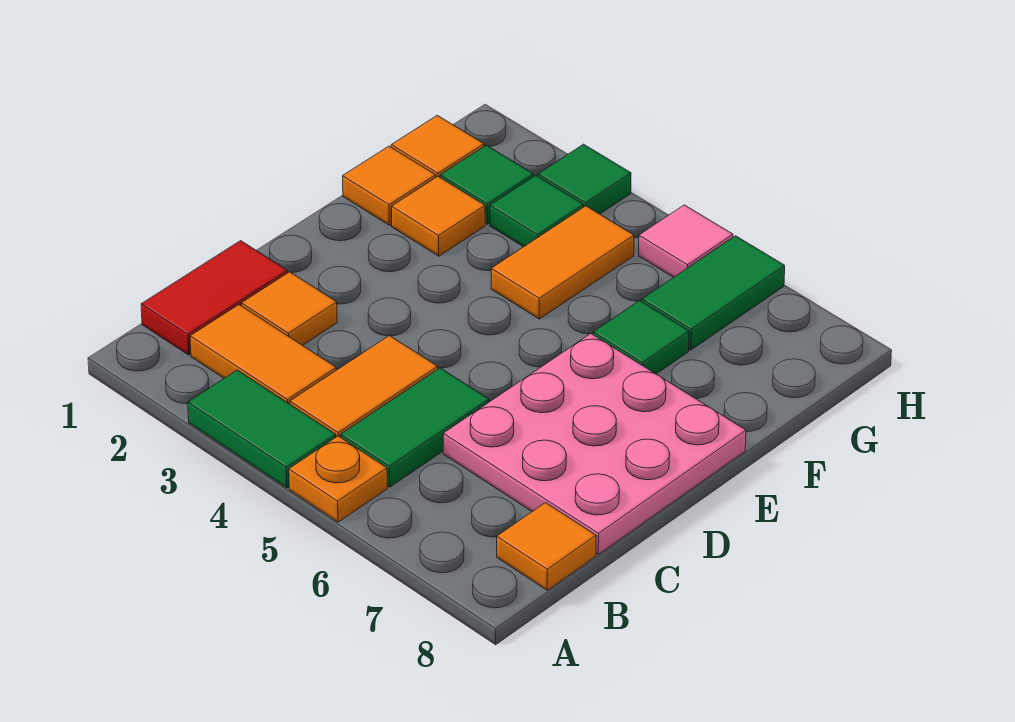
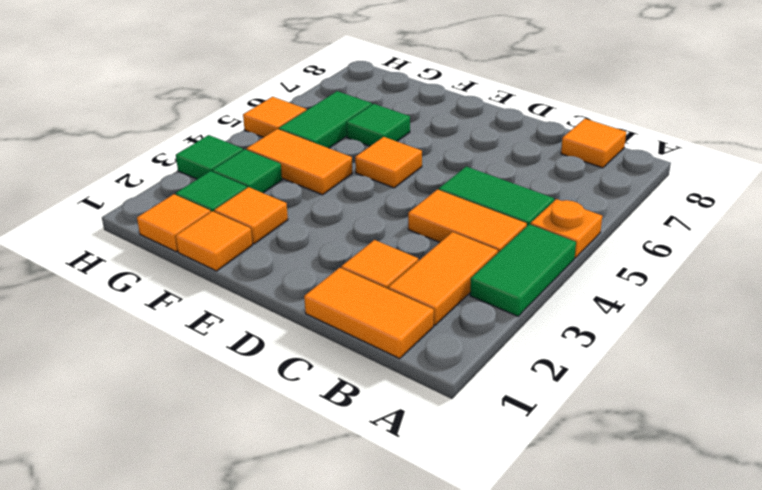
red tile B1:C1 level 1 -> orange tile B1:C1 level 1
pink plate C6:E8 level 1 -> none
none -> orange tile E5 level 1
green tile G6:H6 level 1 -> green tile G5:G6 level 1
pink tile H5 level 1 -> orange tile H5 level 1

